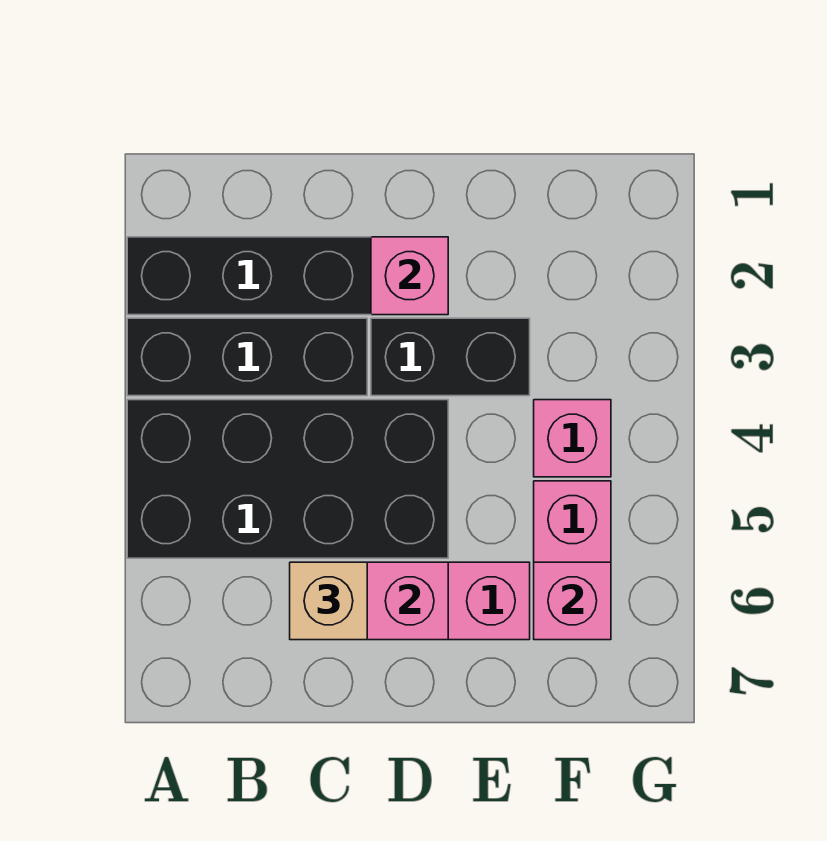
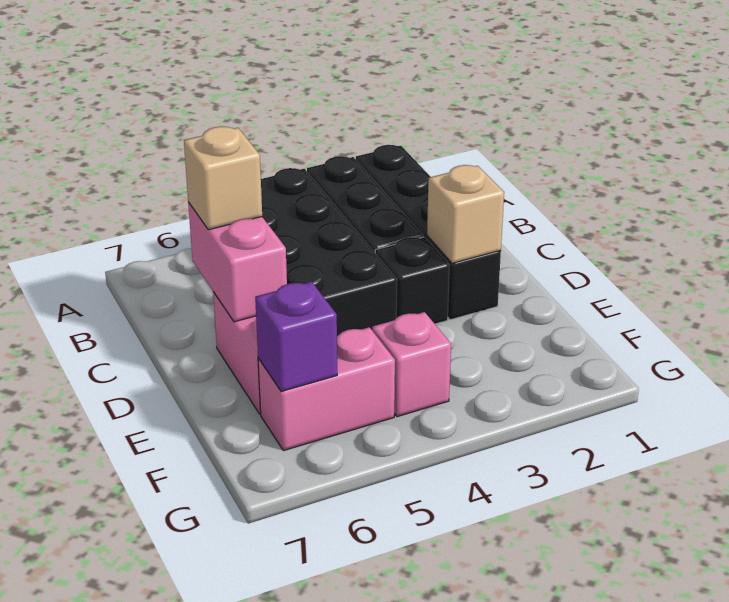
pink brick D2 level 2 -> tan brick D2 level 2
black brick D3:E3 level 1 -> black brick D3 level 1
pink brick F6 level 2 -> purple brick F6 level 2

